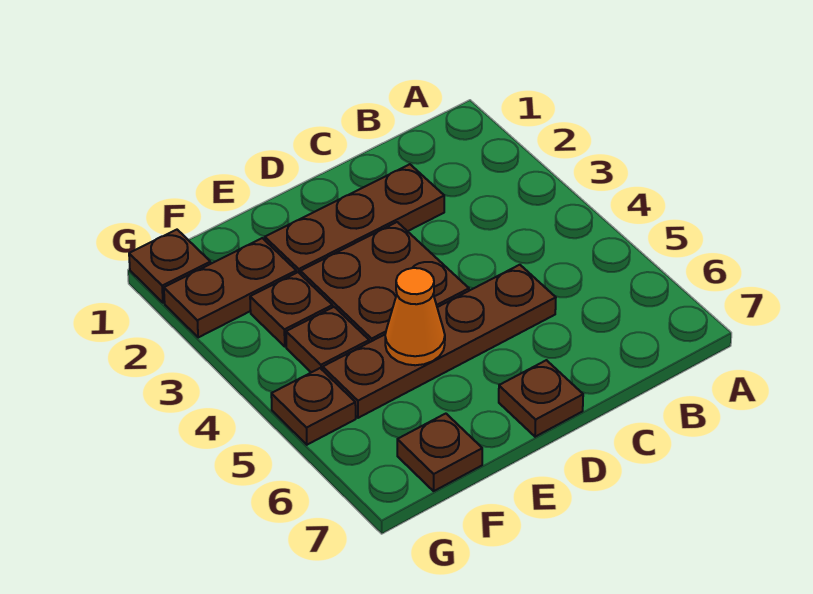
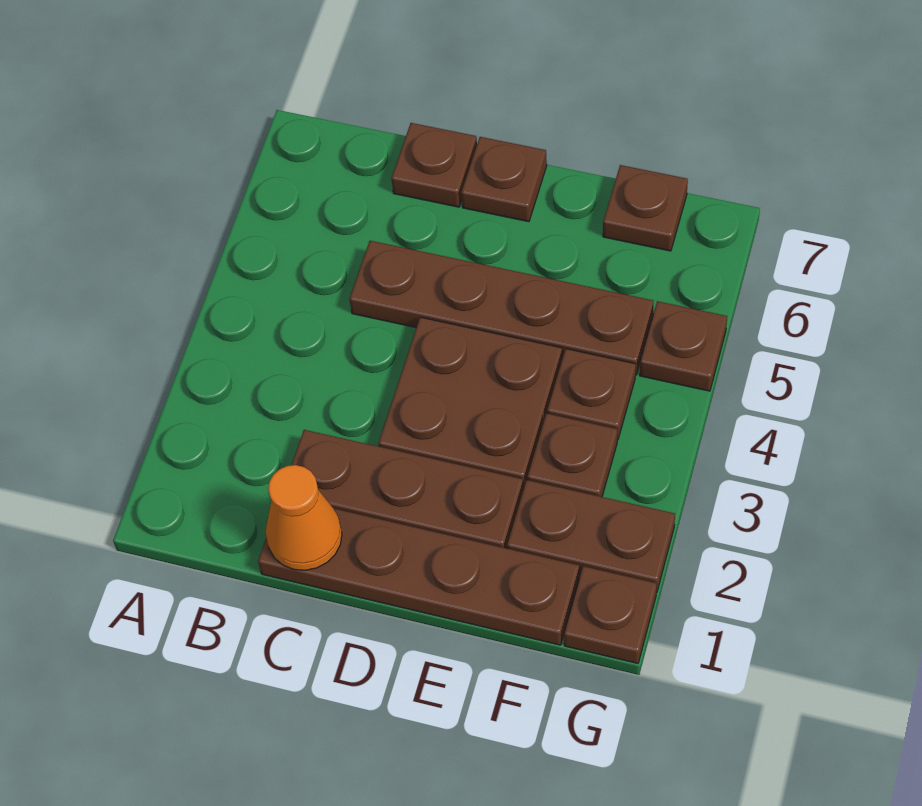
none -> brown plate C1:F1 level 1
none -> brown plate C7 level 1
orange cone E5 level 2 -> orange cone C1 level 2

